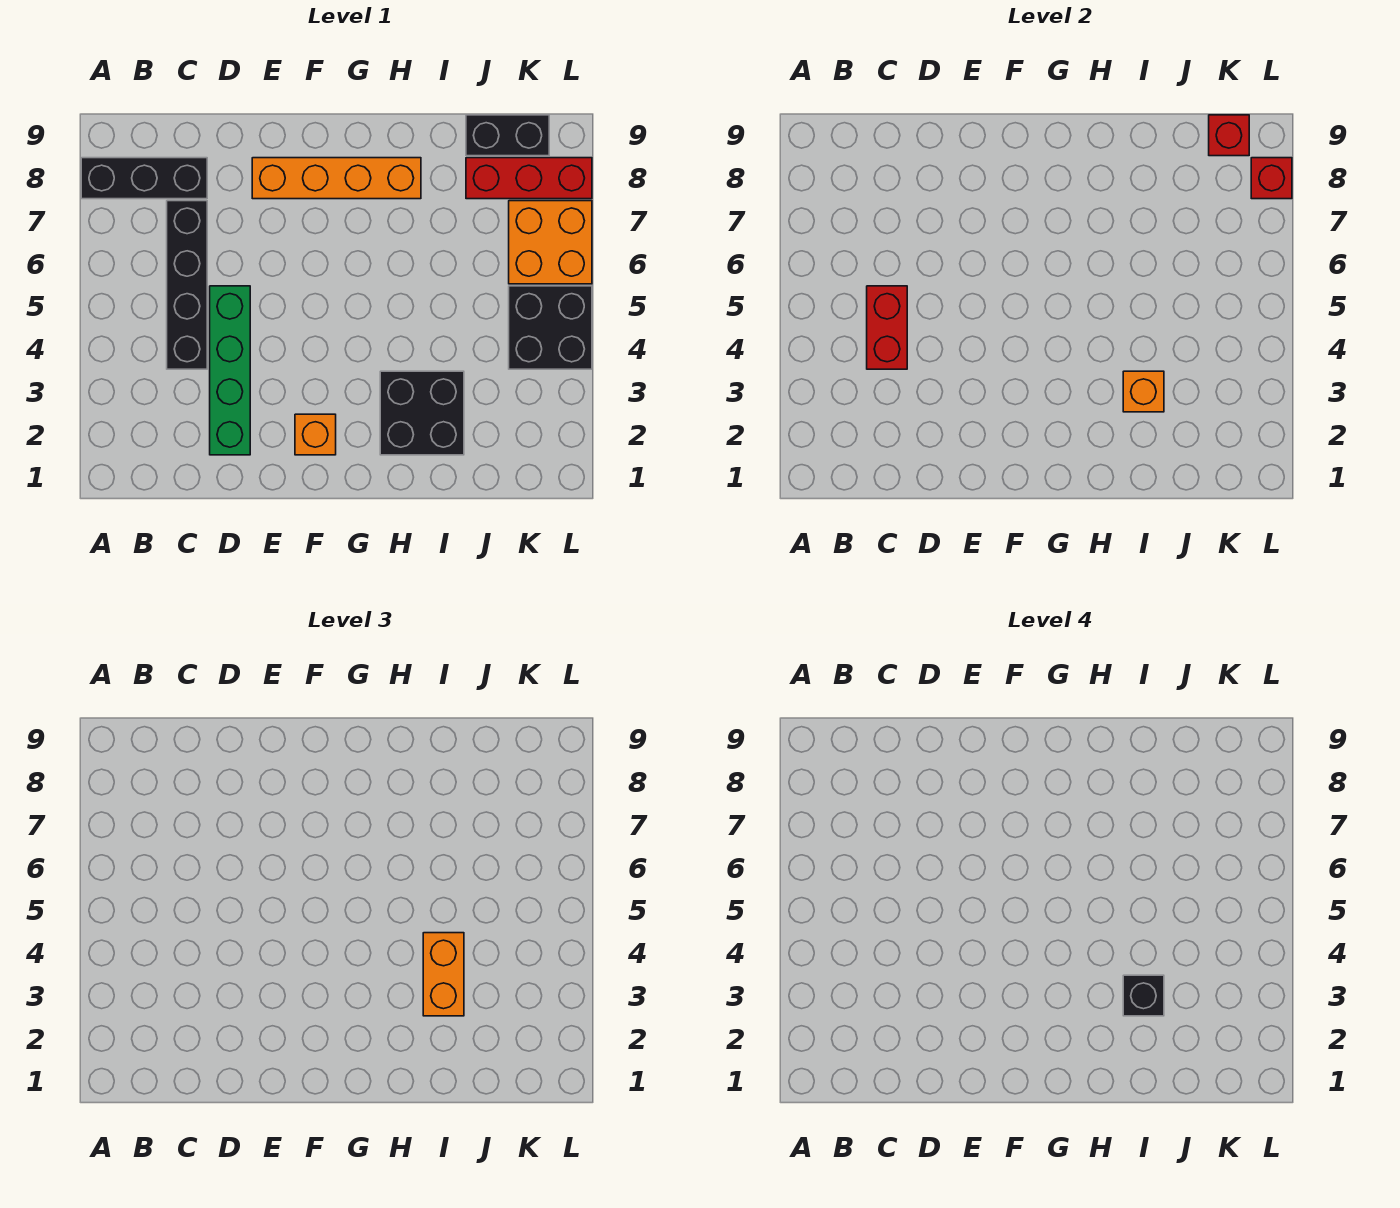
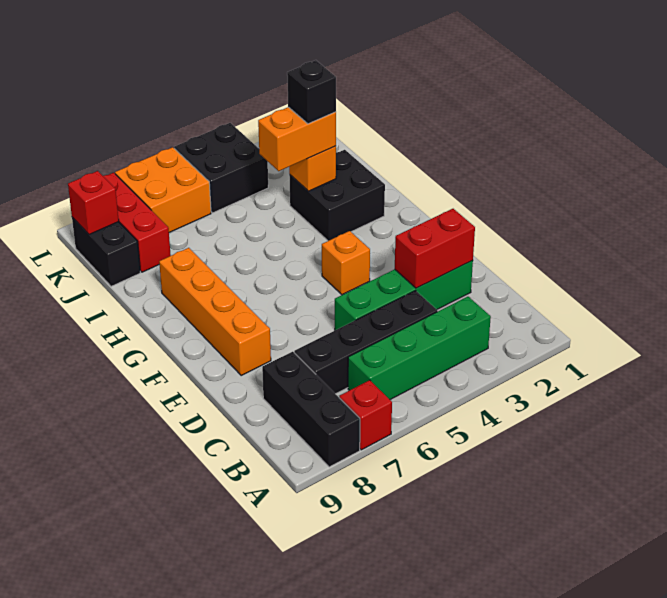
none -> green brick B3:B6 level 1
red brick C4:C5 level 2 -> red brick D2:D3 level 2
orange brick F2 level 1 -> orange brick F4 level 1
red brick L8 level 2 -> red brick A7 level 1

